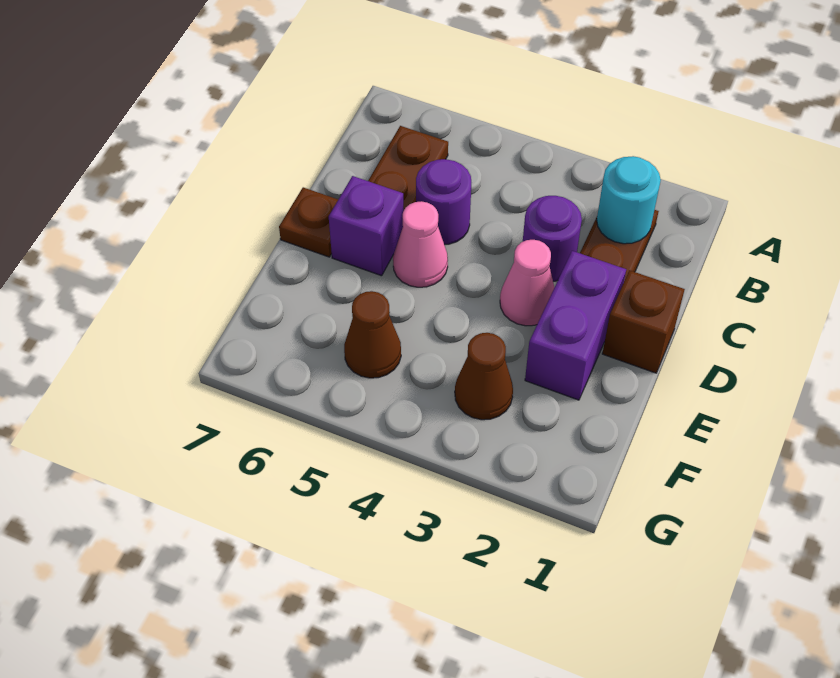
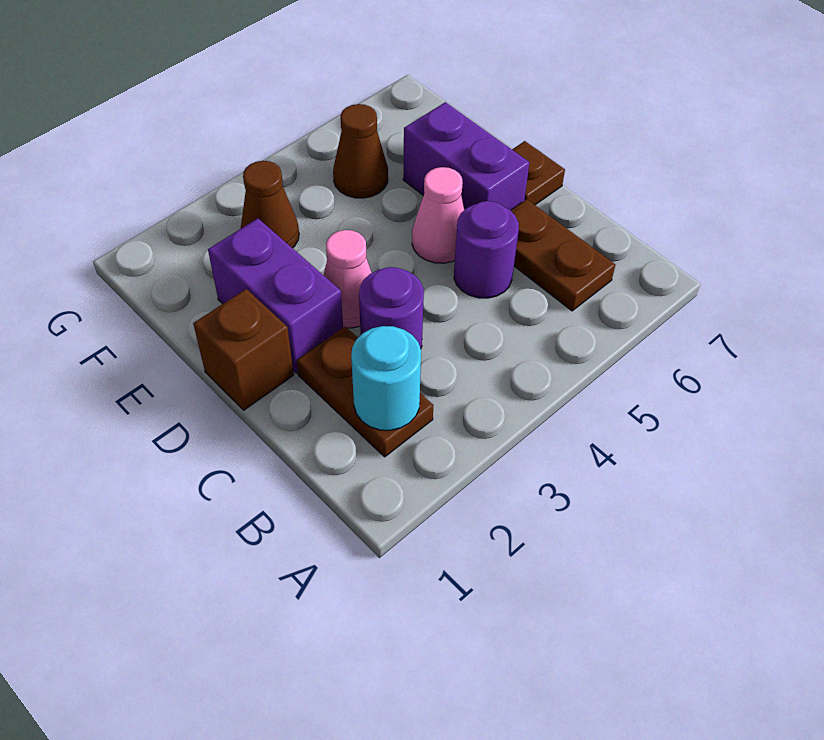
purple brick D6 level 1 -> purple brick D6:E6 level 1

